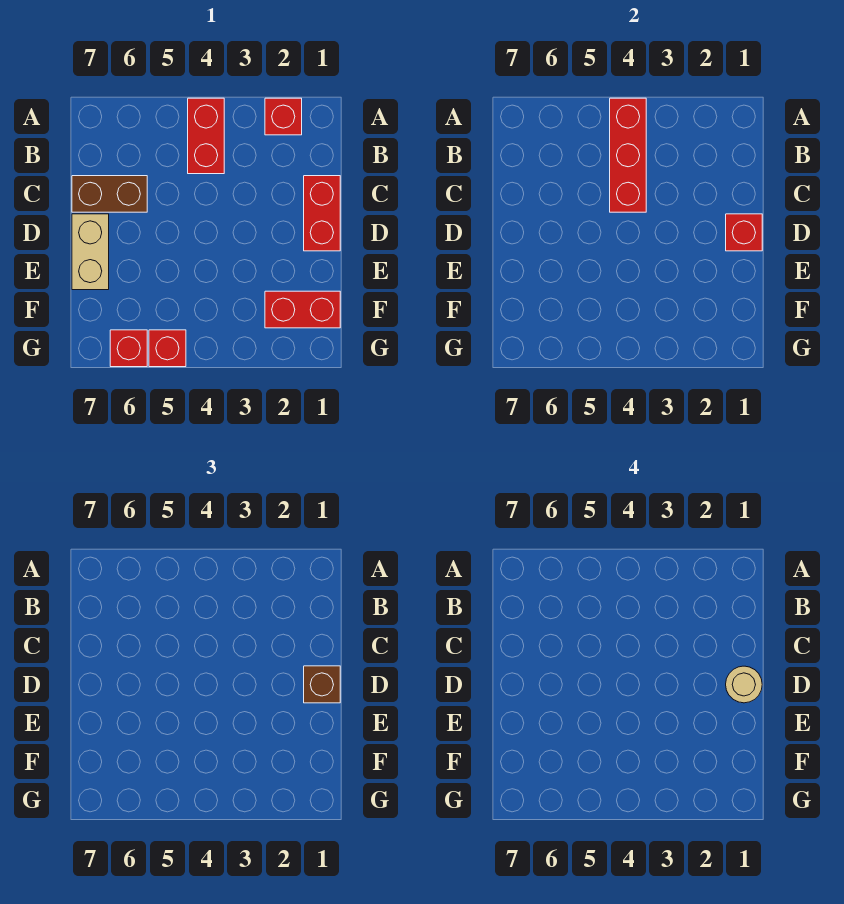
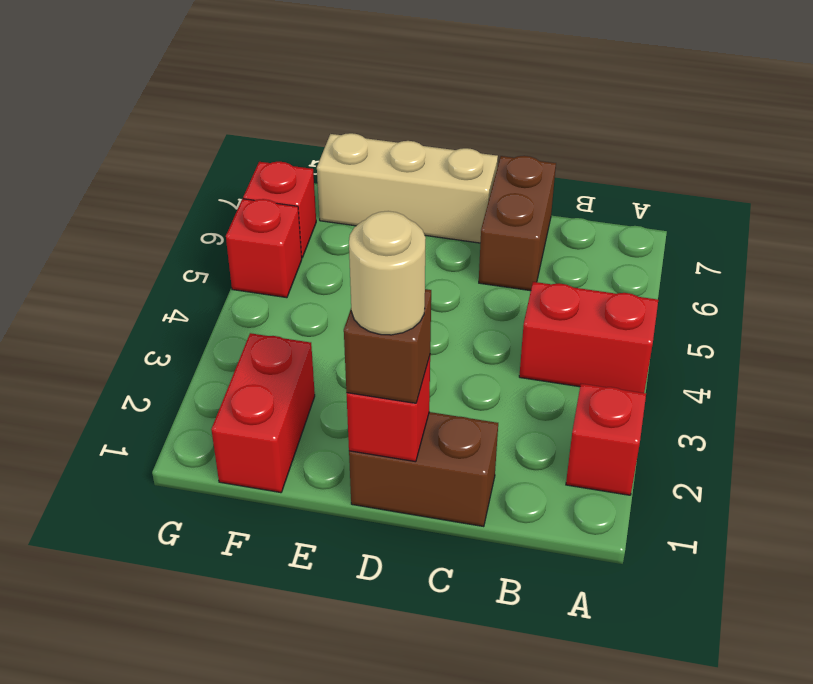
red brick A4:C4 level 2 -> none
red brick C1:D1 level 1 -> brown brick C1:D1 level 1
tan brick D7:E7 level 1 -> tan brick D7:F7 level 1

